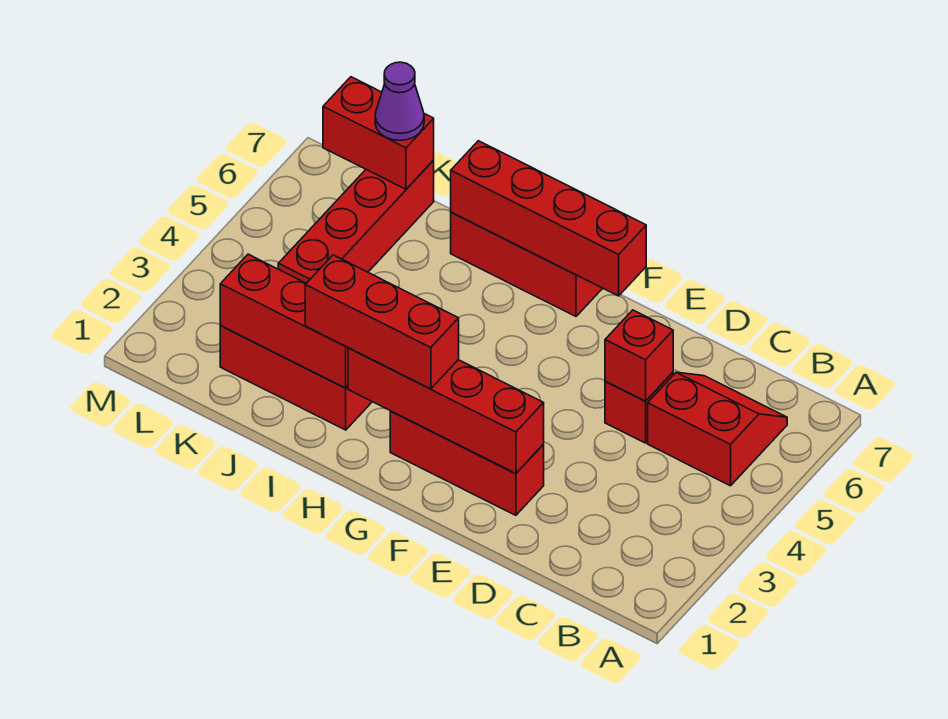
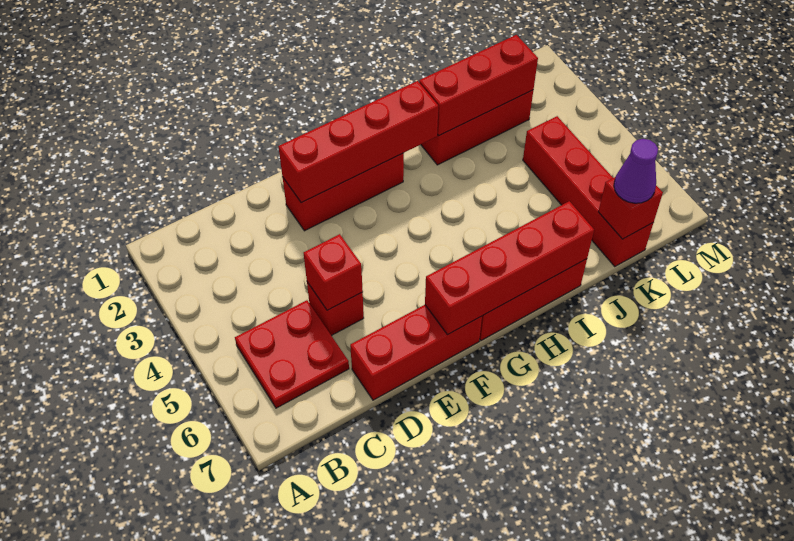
red slope B5:C6 level 1 top 5 -> red plate B5:C6 level 1
red brick G2:I2 level 3 -> red brick D7:F7 level 1
red brick K7:L7 level 2 -> red brick K7 level 2

